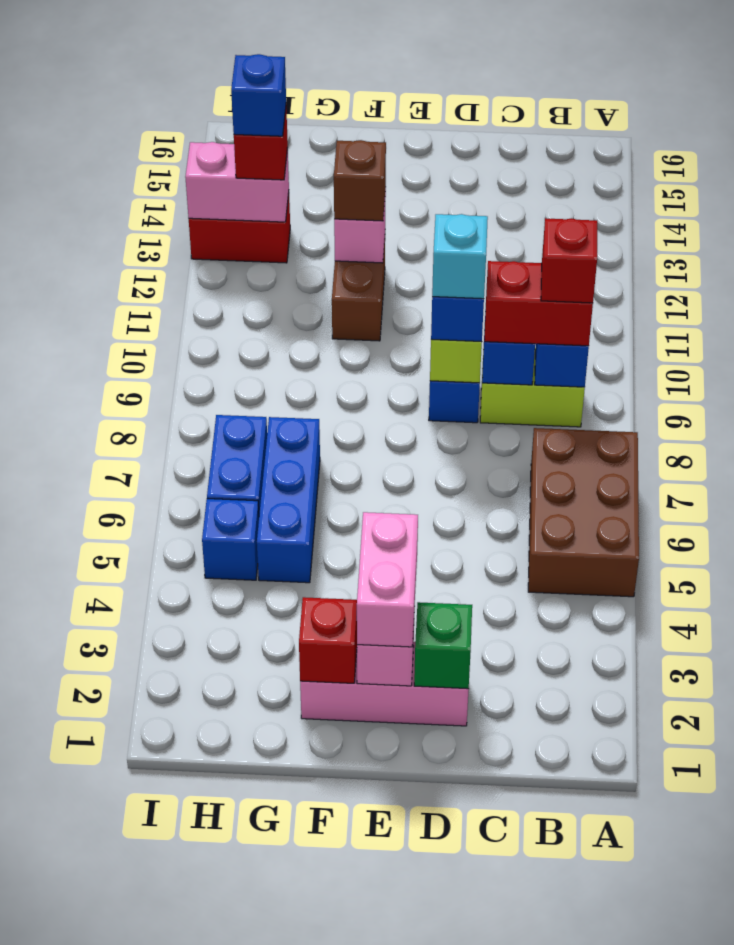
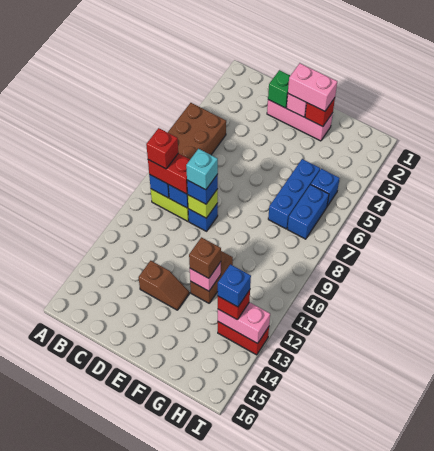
none -> brown slope D13:E13 level 1 top D
pink brick E2:E3 level 3 -> pink brick E2:F2 level 3

